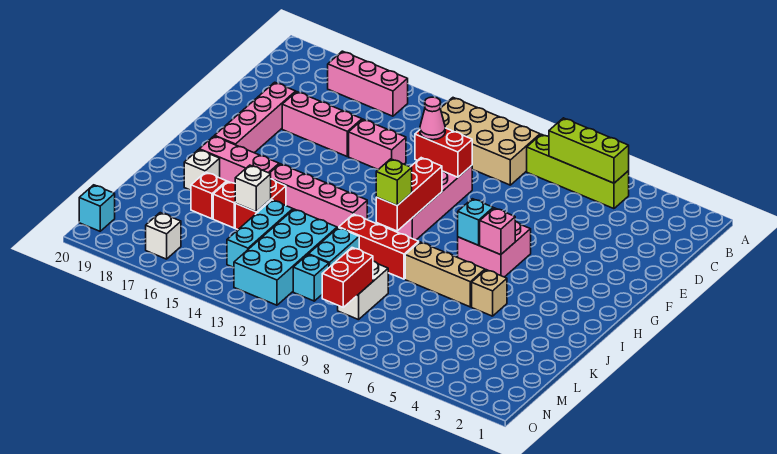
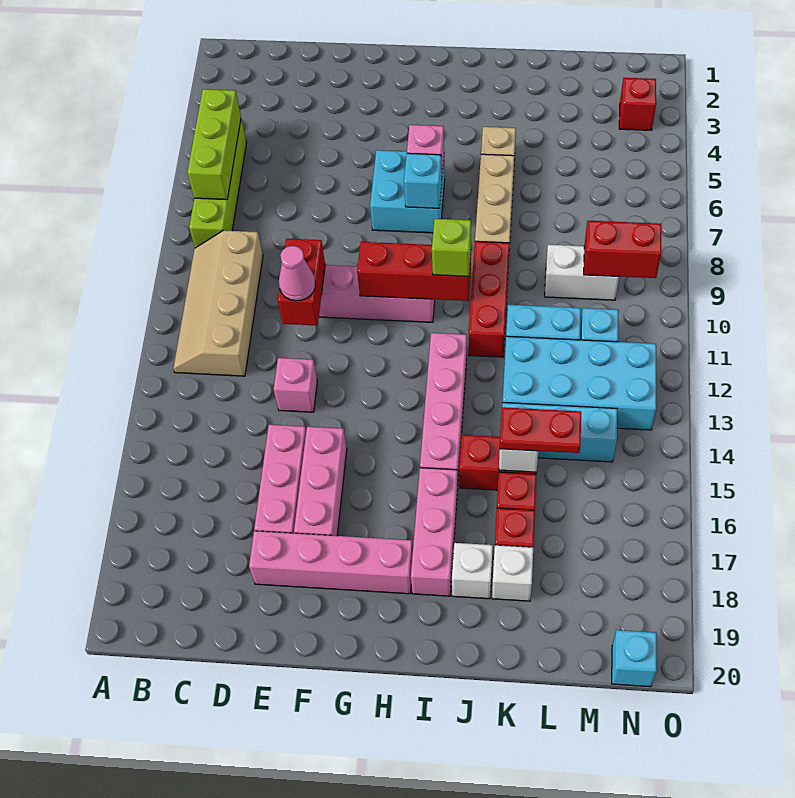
tan brick B9:C12 level 1 -> tan slope B9:C12 level 1 top C
pink brick B15:B17 level 1 -> pink brick F15:F17 level 1
pink brick E13:E14 level 1 -> pink brick E13 level 1
pink brick G6:H7 level 1 -> cyan brick G6:H7 level 1
none -> red plate K15:L15 level 3
none -> red brick N3 level 1
white brick N17 level 1 -> white brick K18 level 1

